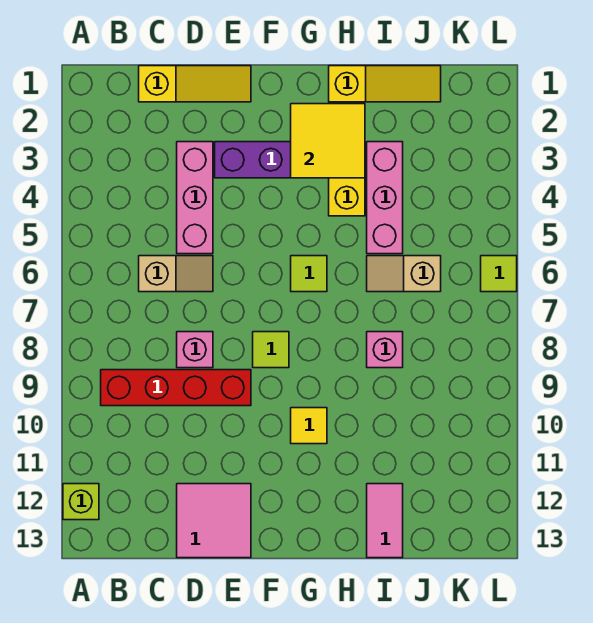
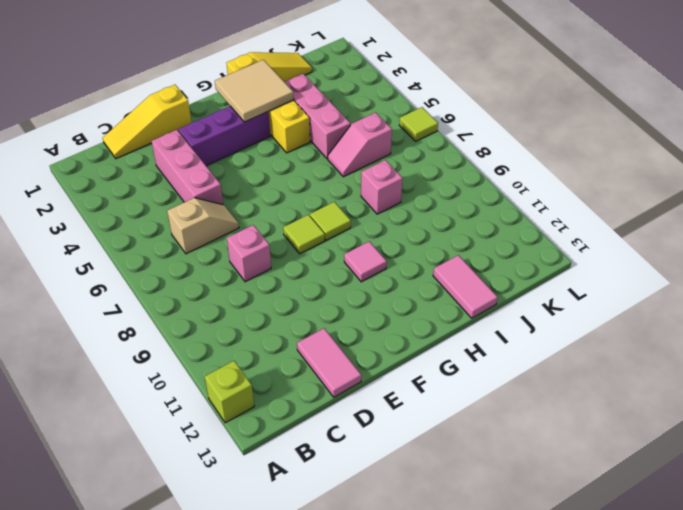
red brick B9:E9 level 1 -> none
yellow slope C1:E1 level 1 top C -> yellow slope C1:E1 level 1 top E
pink tile D12:E13 level 1 -> pink tile D12:D13 level 1
yellow tile G2:H3 level 2 -> tan tile G2:H3 level 2
lime tile G6 level 1 -> lime tile G8 level 1
yellow tile G10 level 1 -> pink tile G10 level 1
tan slope I6:J6 level 1 top J -> pink slope I6:J6 level 1 top J

